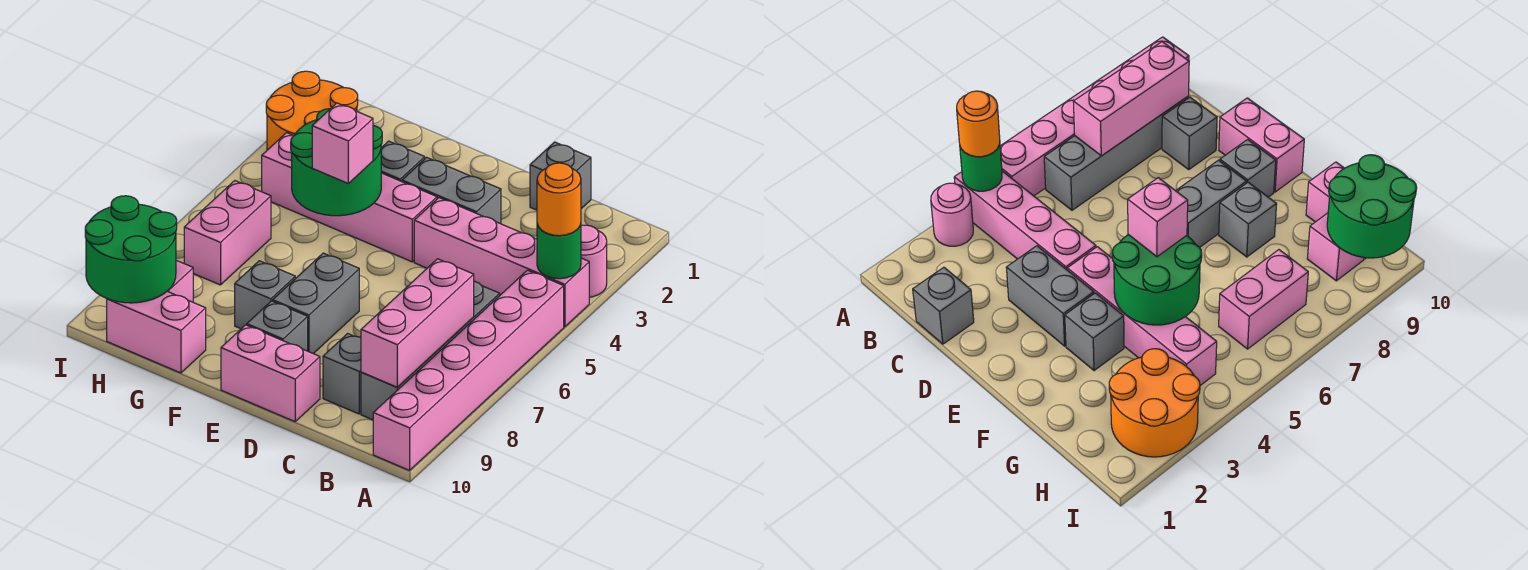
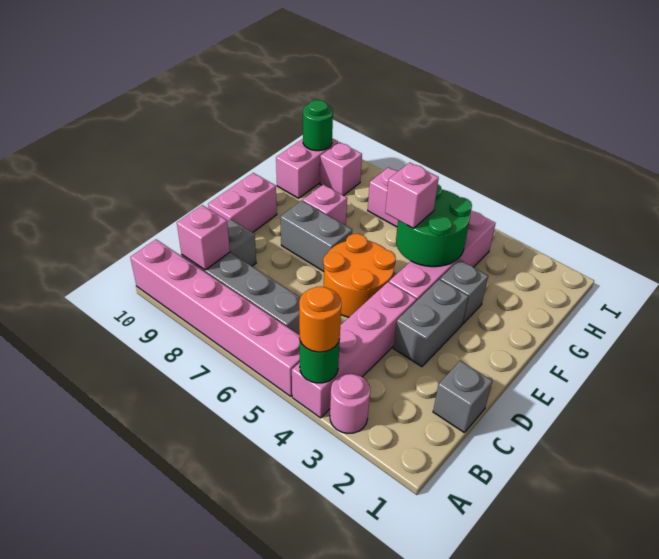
pink brick B7:B9 level 2 -> pink brick B9 level 2
grey brick E9 level 1 -> none
grey brick F8 level 1 -> pink brick F8 level 1
orange round brick H2:I3 level 1 -> orange round brick D5:E6 level 1
green round brick H9:I10 level 2 -> green round brick H10 level 2

